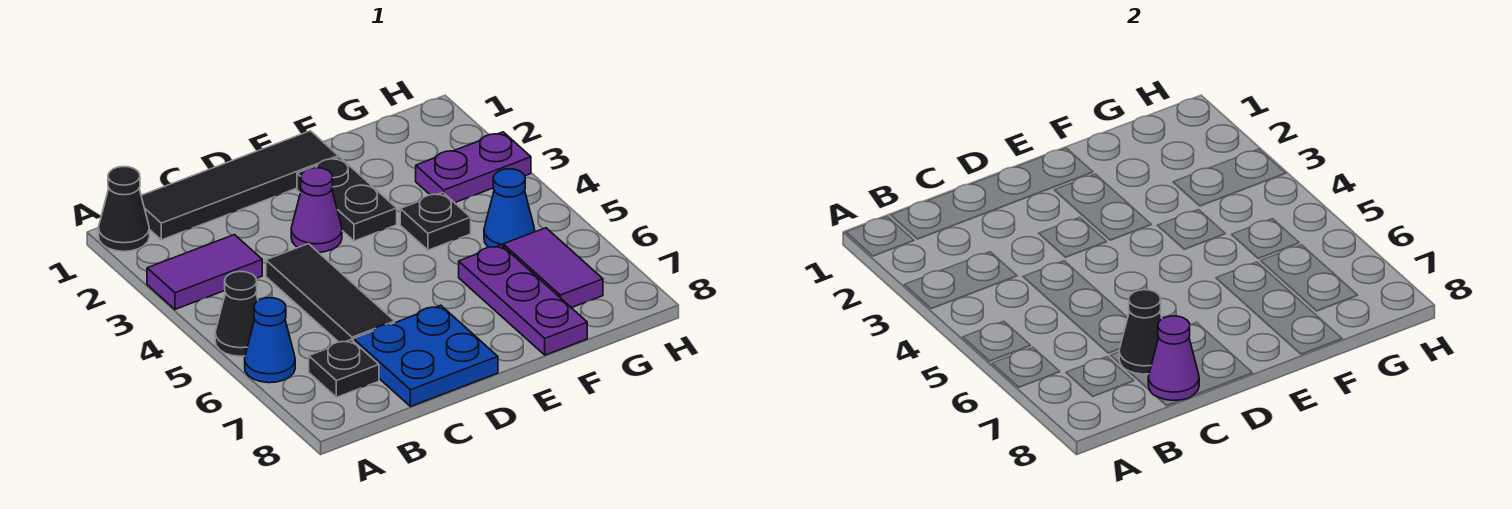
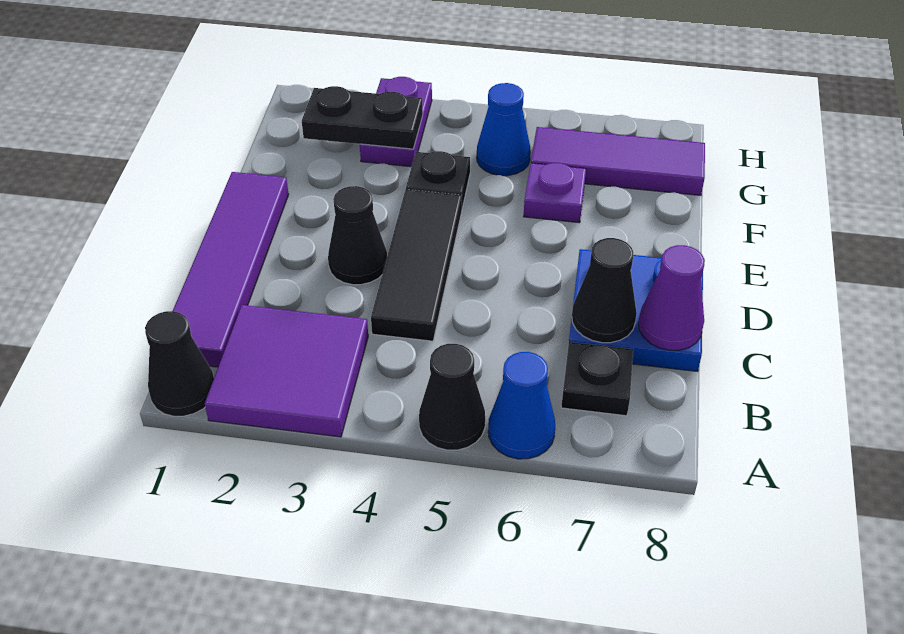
purple tile A3:B3 level 1 -> purple tile A2:B3 level 1
black tile B1:E1 level 1 -> purple tile B1:E1 level 1
black tile C4:C6 level 1 -> black tile C4:E4 level 1
purple cone D3 level 1 -> black cone D3 level 1
black plate E2:E3 level 1 -> black plate G2:G3 level 2
purple plate F6:F8 level 1 -> purple plate F6 level 1
purple tile G6:G7 level 1 -> purple tile G6:G8 level 1

